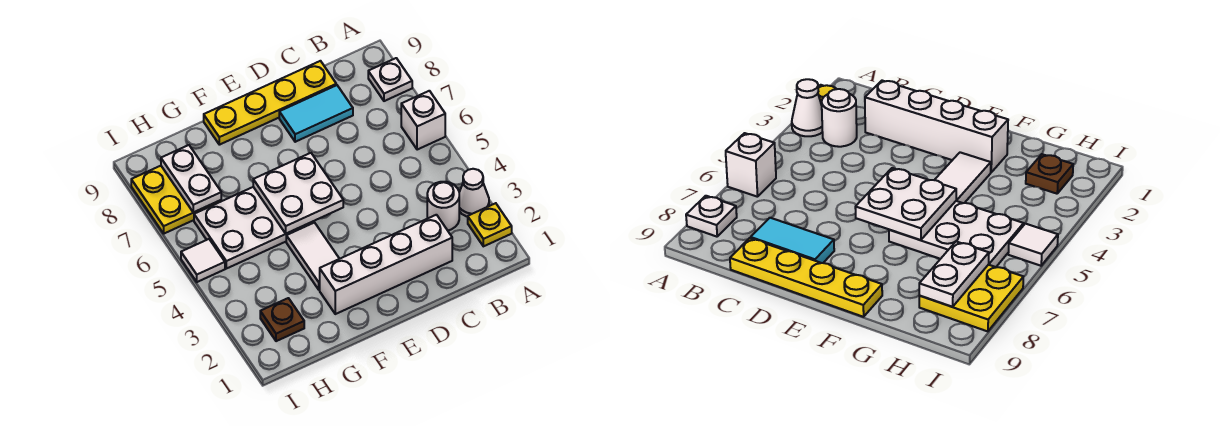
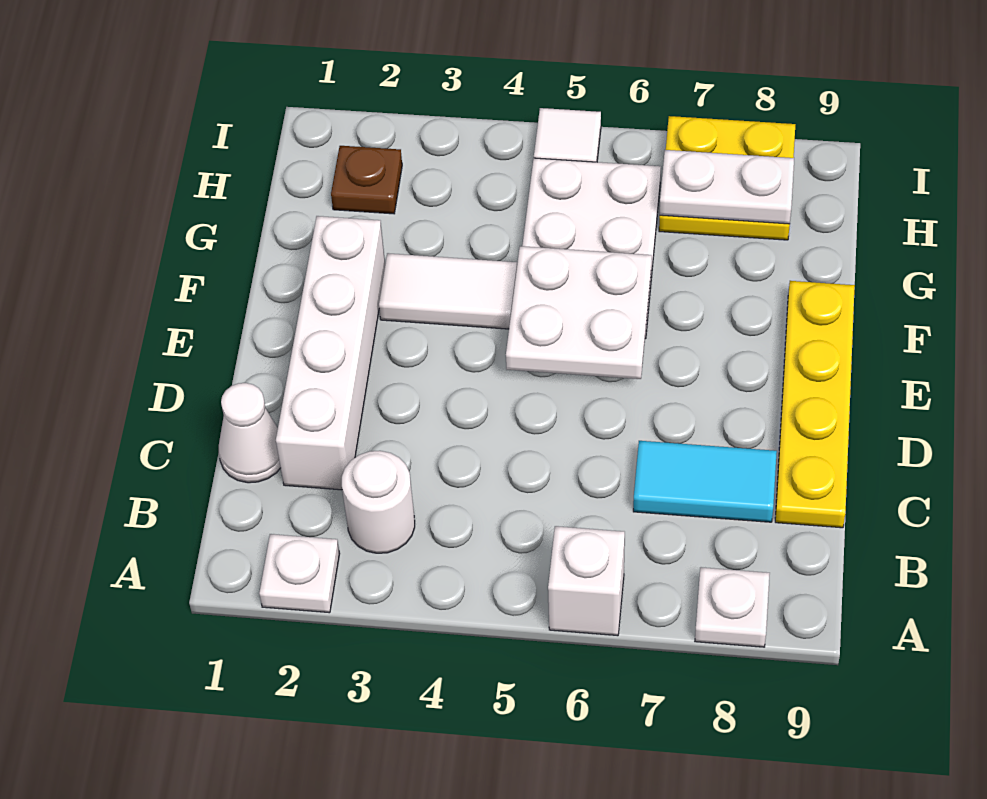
yellow plate A2 level 1 -> white plate A2 level 1
white cone A3 level 1 -> white cone C1 level 1
cyan tile C8:D8 level 1 -> cyan tile C7:C8 level 1

